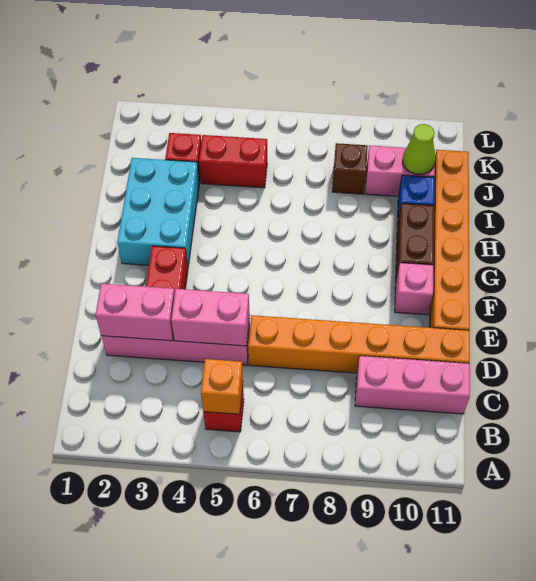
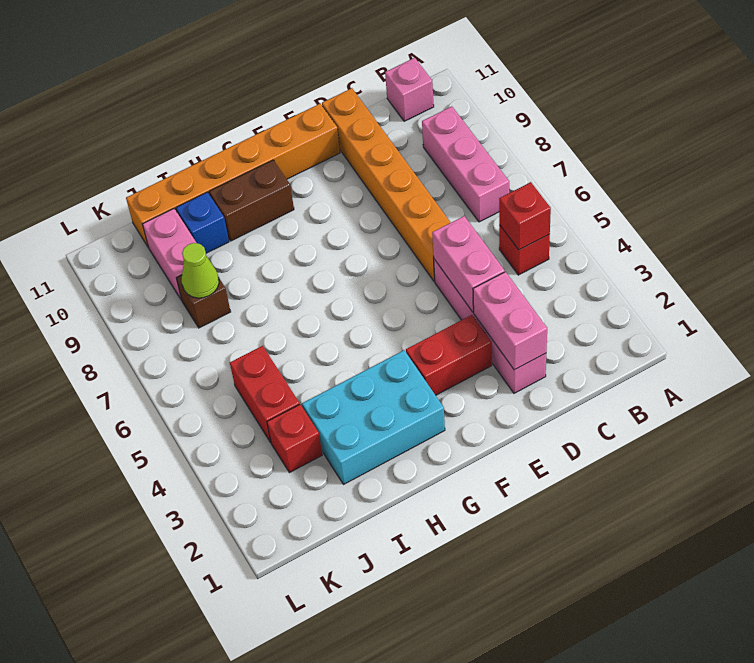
orange brick B5 level 2 -> red brick B5 level 2
pink brick C9:C11 level 1 -> pink brick B7:B9 level 1
pink brick F10 level 1 -> pink brick B11 level 1
lime cone J10 level 2 -> lime cone J8 level 2

